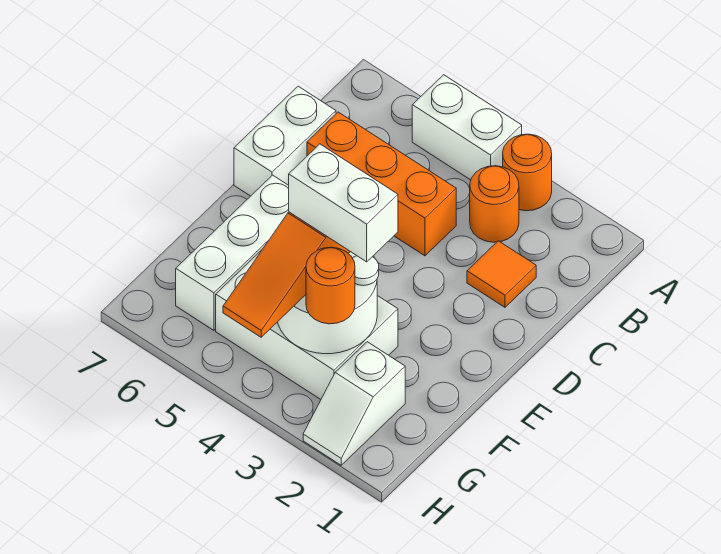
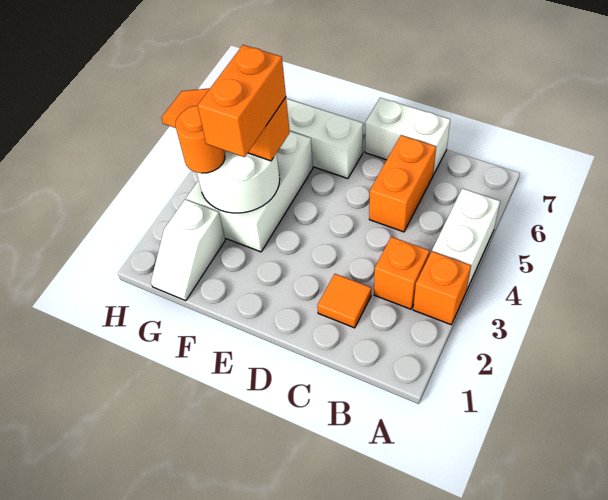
orange round brick A3 level 1 -> orange brick A3 level 1
orange round brick B3 level 1 -> orange brick B3 level 1
orange brick C4:C6 level 1 -> orange brick C5:C6 level 1
white brick F3:F4 level 4 -> orange brick F3:F4 level 4
white slope G2:H2 level 1 top G -> white slope G1:G2 level 1 top 2

